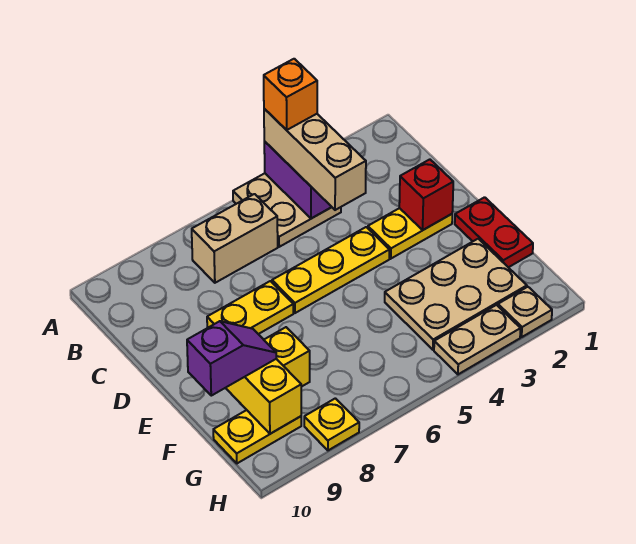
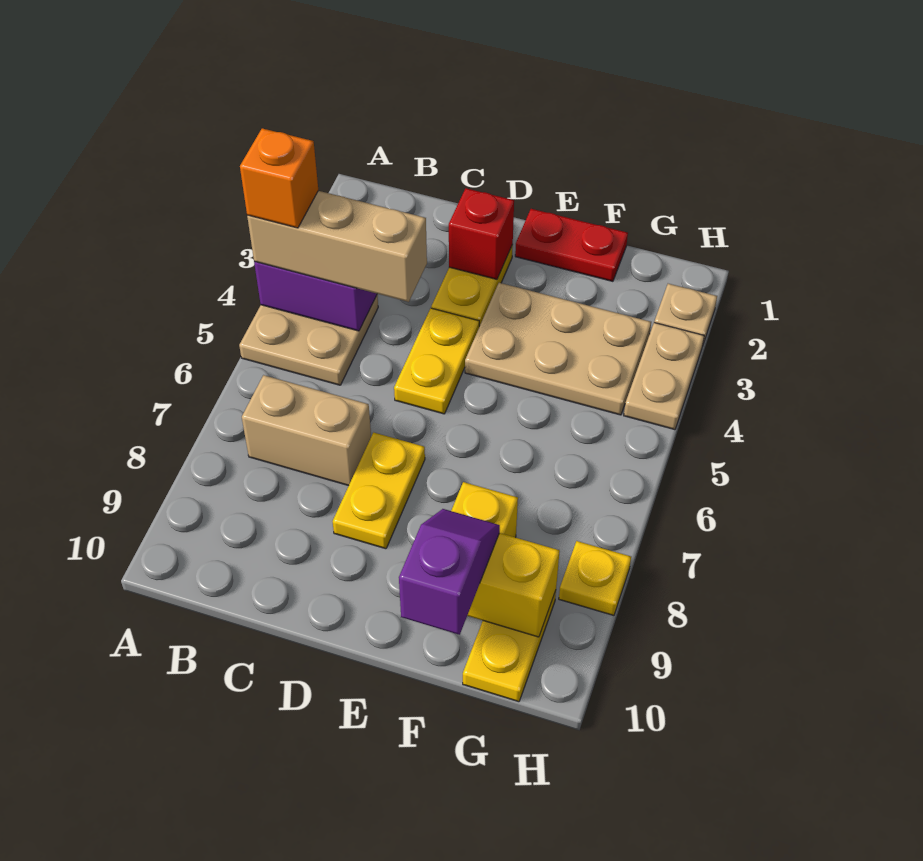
tan brick B6:B7 level 1 -> tan brick B7:C7 level 1
yellow plate D4:D6 level 1 -> yellow plate D4:D5 level 1
tan plate F2:G4 level 1 -> tan plate E3:G4 level 1

